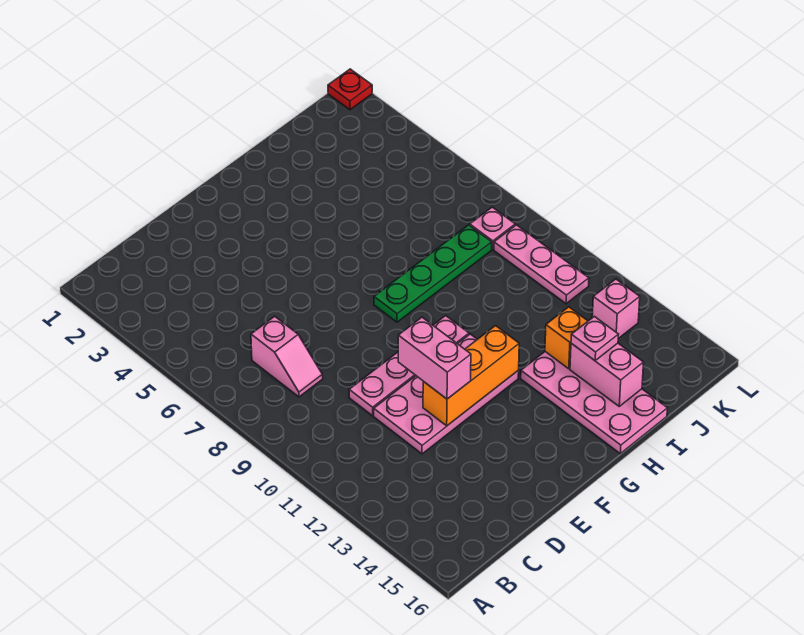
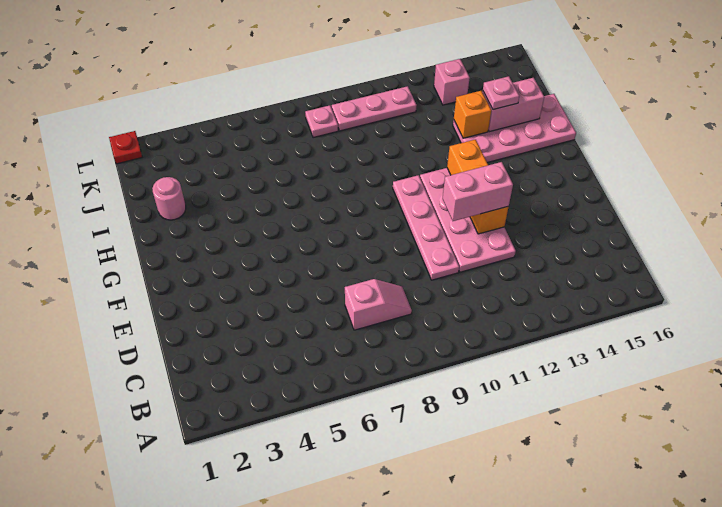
green plate G8:J8 level 1 -> none
none -> pink round brick I2 level 1

